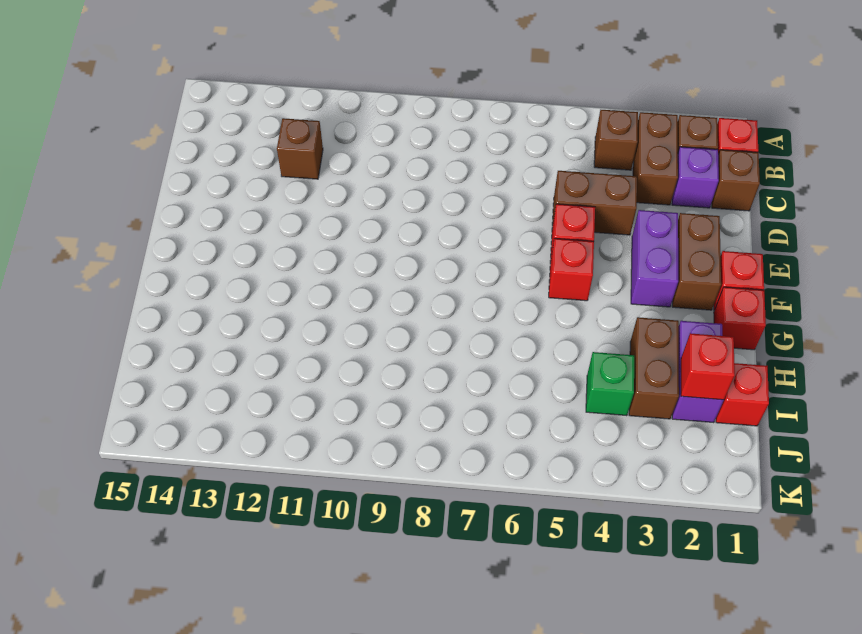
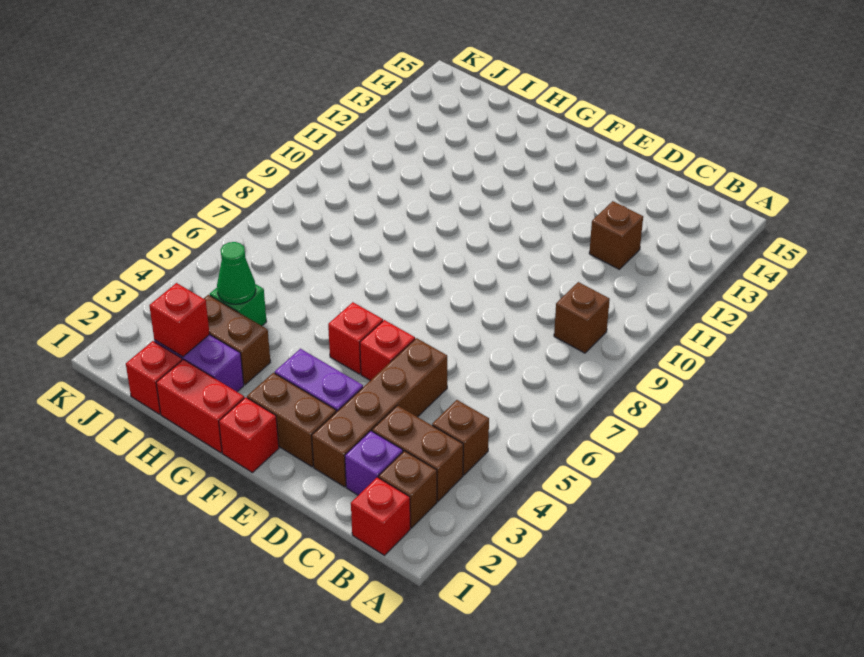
brown brick C1 level 1 -> brown brick B9 level 1
brown brick D4:D5 level 1 -> brown brick D2:D5 level 1
red brick G1 level 1 -> red brick G1:H1 level 1
none -> green cone I4 level 2

